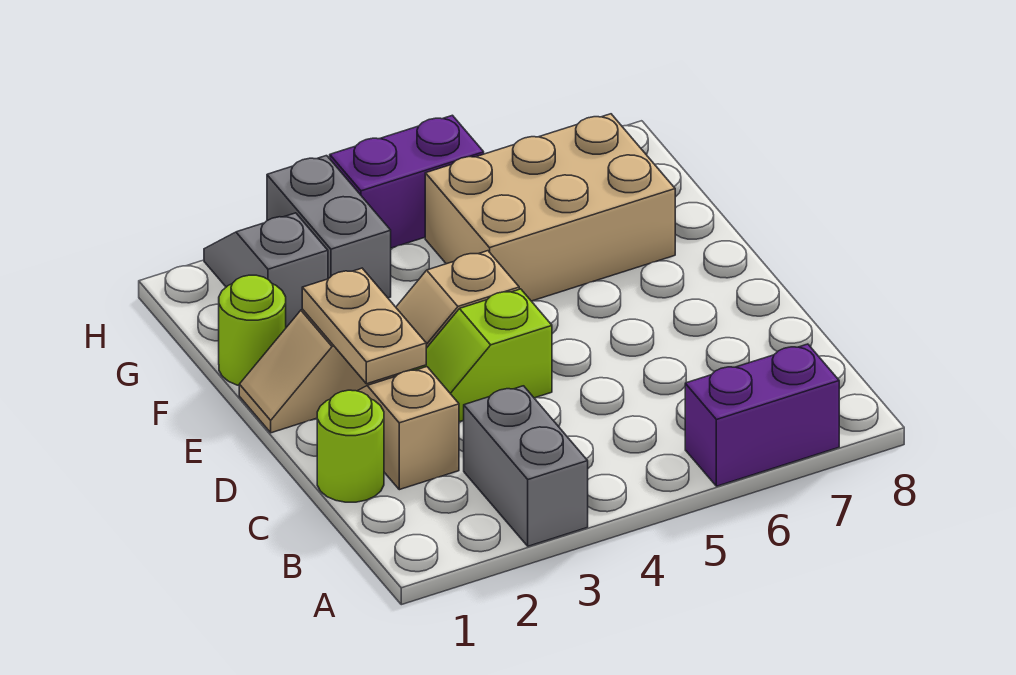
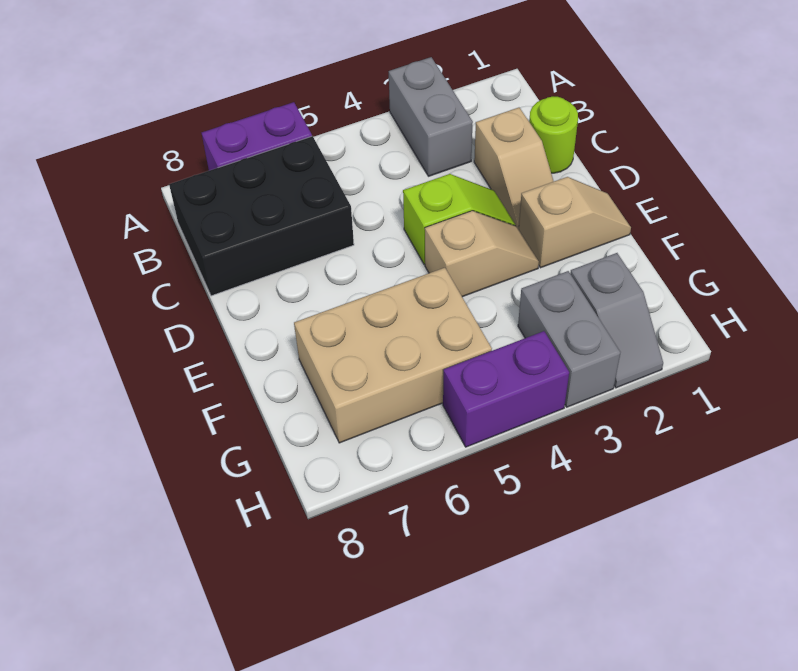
none -> black brick B6:C8 level 1
tan plate D2:E2 level 2 -> none
lime round brick F1 level 1 -> none

